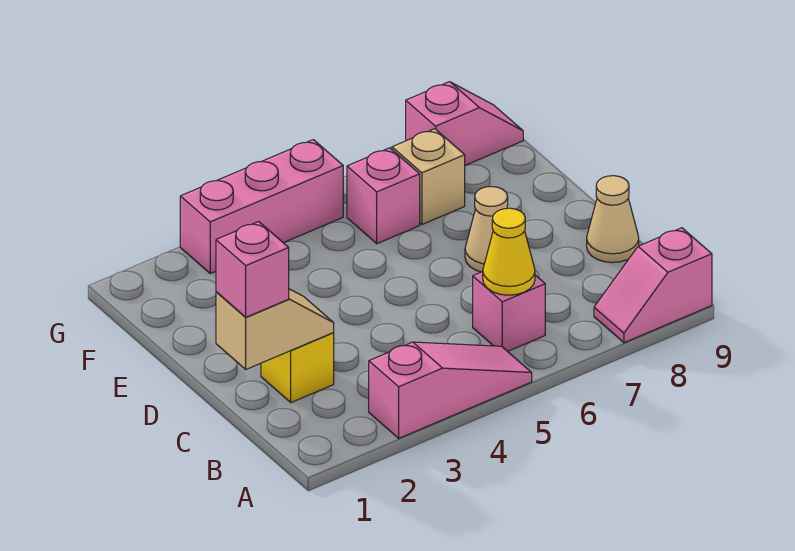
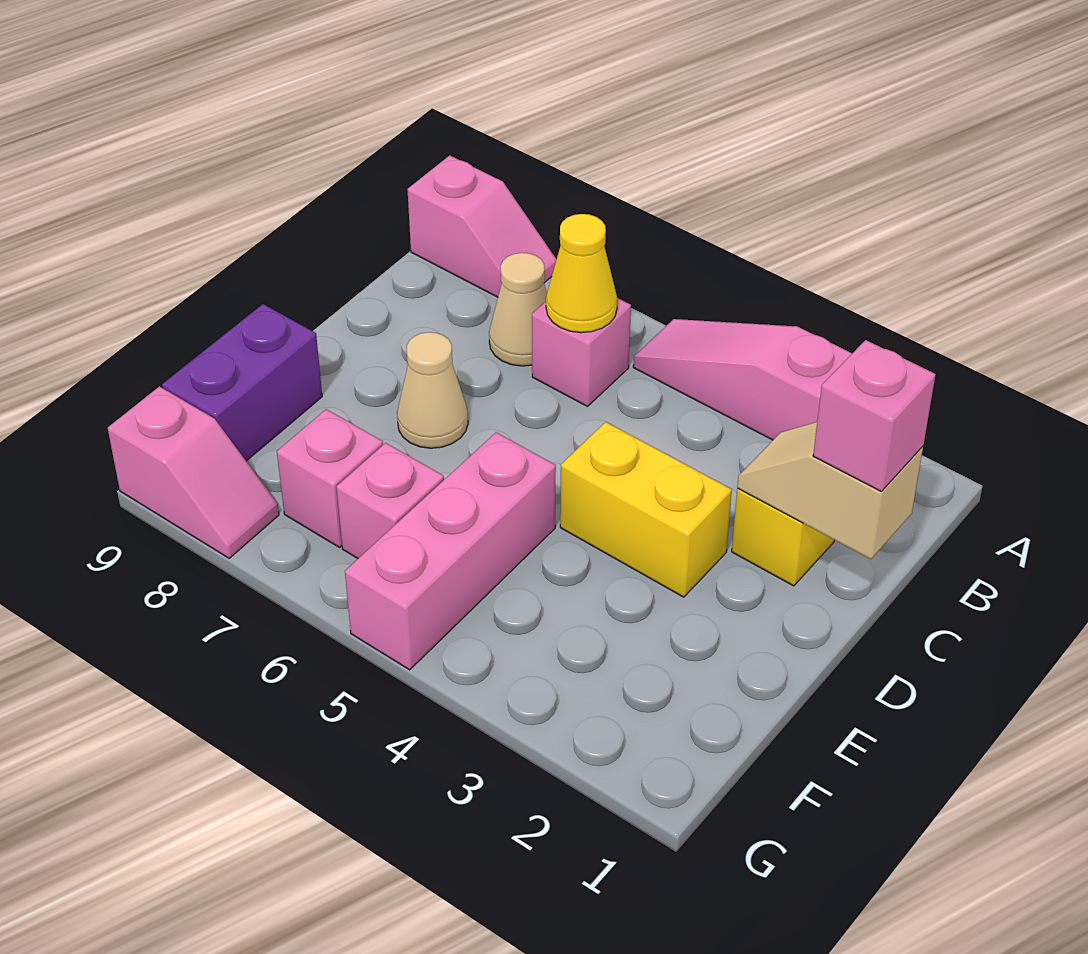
tan cone C9 level 1 -> tan cone B7 level 1
none -> yellow brick D3:D4 level 1
none -> purple brick E9:F9 level 1
tan brick F7 level 1 -> pink brick F7 level 1
pink brick G3:G5 level 1 -> pink brick E5:G5 level 1
pink slope G8:G9 level 1 top 8 -> pink slope G8:G9 level 1 top 9

